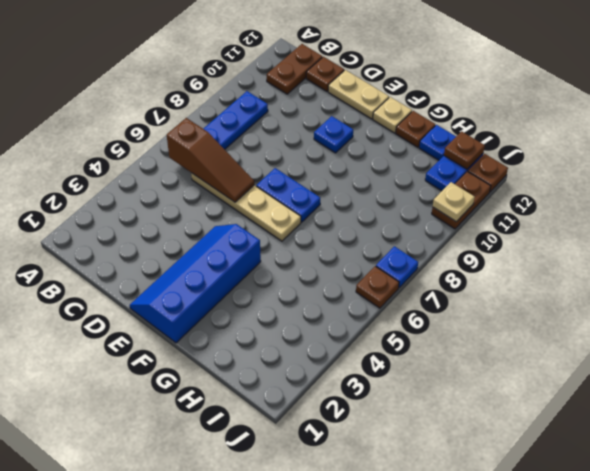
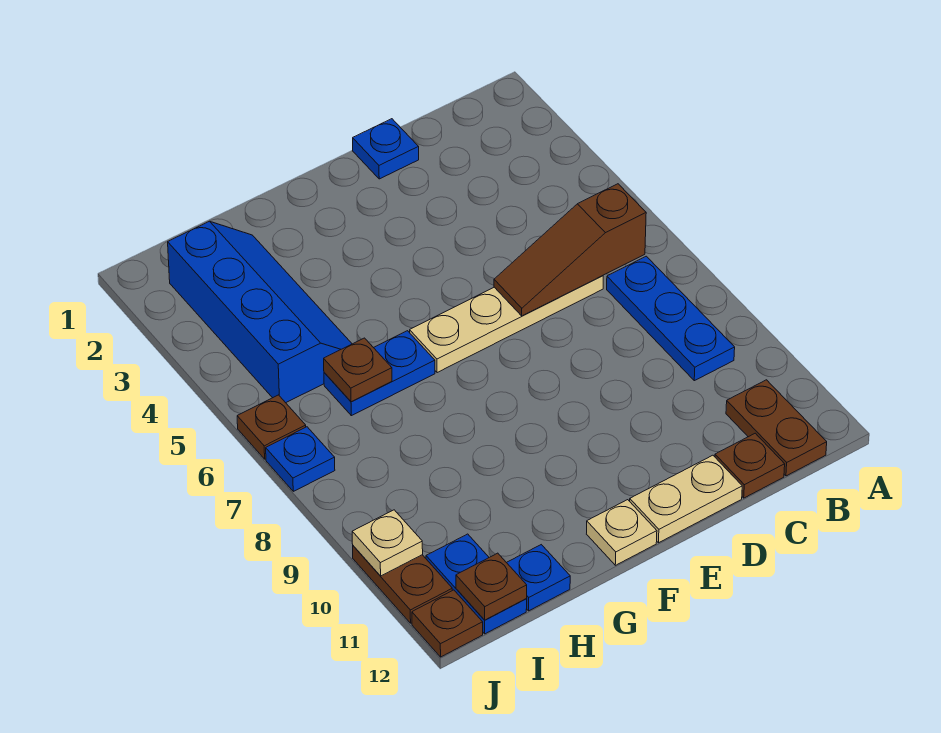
blue slope E1:F4 level 1 top F -> blue slope H2:I5 level 1 top I
blue plate E7:F7 level 1 -> blue plate G6:H6 level 1
blue plate E10 level 1 -> blue plate D1 level 1
brown plate G12 level 1 -> brown plate H6 level 2

